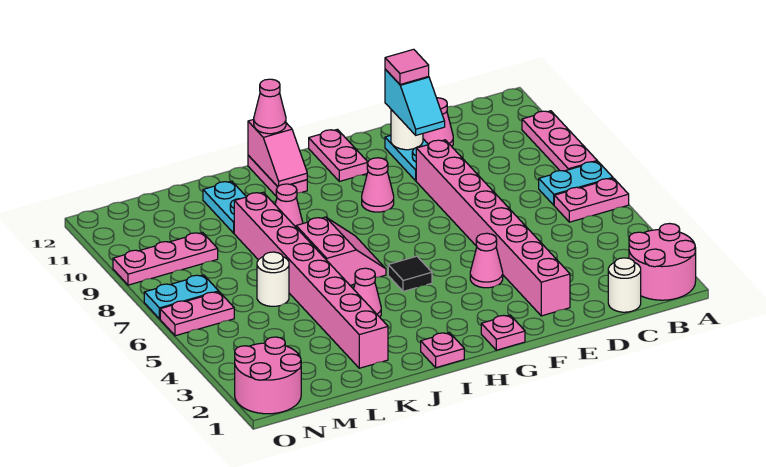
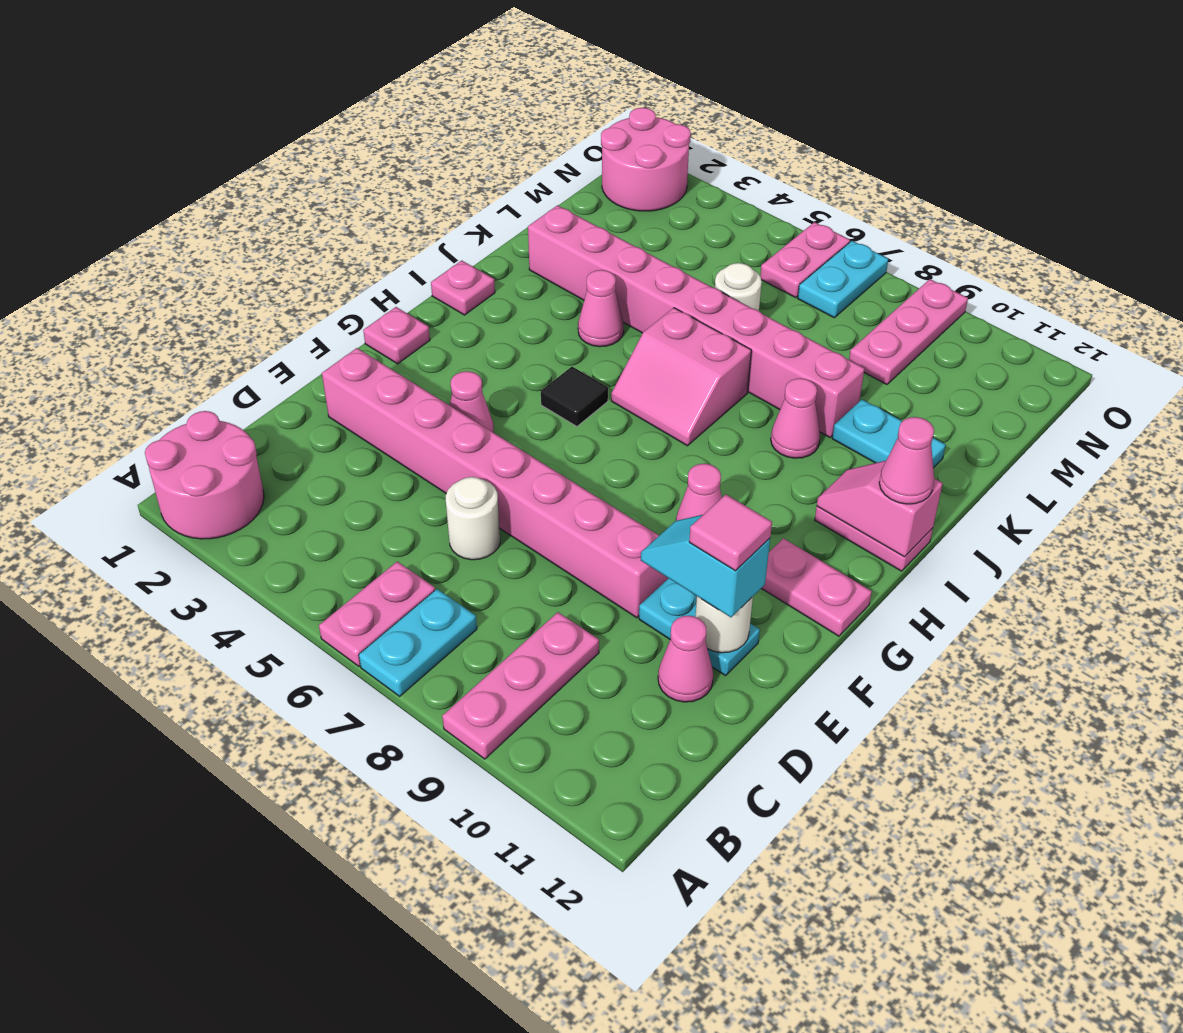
pink plate A8:A10 level 1 -> pink plate A9:C9 level 1
white round brick C1 level 1 -> white round brick D6 level 1

